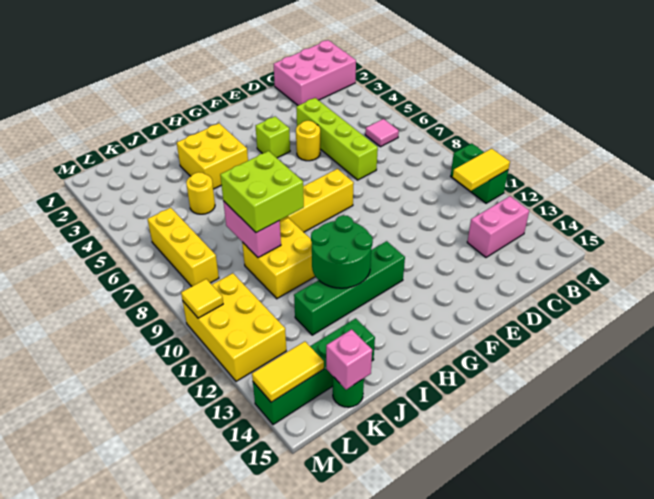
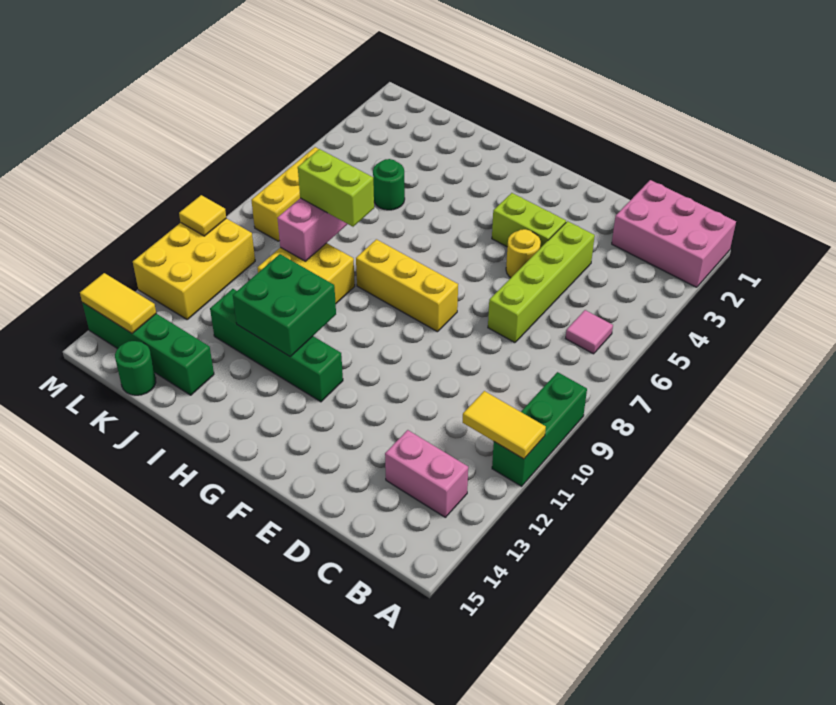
green brick A10:A11 level 1 -> green brick A9:A11 level 1
lime brick F4 level 1 -> lime brick E4:F4 level 1
yellow brick H3:I4 level 1 -> none
green round brick H11:I12 level 2 -> green brick H11:I12 level 2
lime brick I8:J9 level 3 -> lime brick I8:J8 level 3
yellow round brick J5 level 1 -> green round brick J5 level 1
pink brick K15 level 2 -> none

